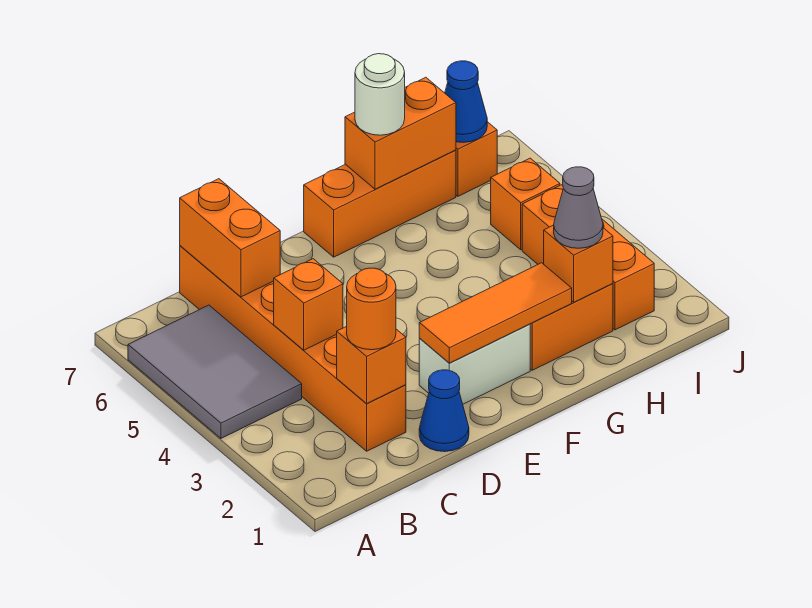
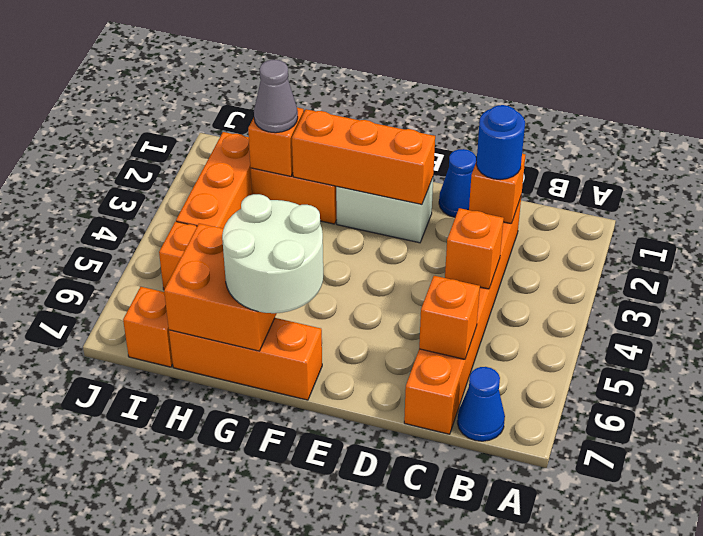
grey tile A4:B6 level 1 -> none
orange round brick C2 level 3 -> blue round brick C2 level 3
orange brick C6:C7 level 2 -> orange brick C6 level 2
orange tile E2:G2 level 2 -> orange brick E2:G2 level 2
orange brick G7:H7 level 2 -> orange brick G6:H7 level 2
white round brick G7 level 3 -> white round brick F6:G7 level 3
blue cone I7 level 2 -> blue cone B7 level 1

